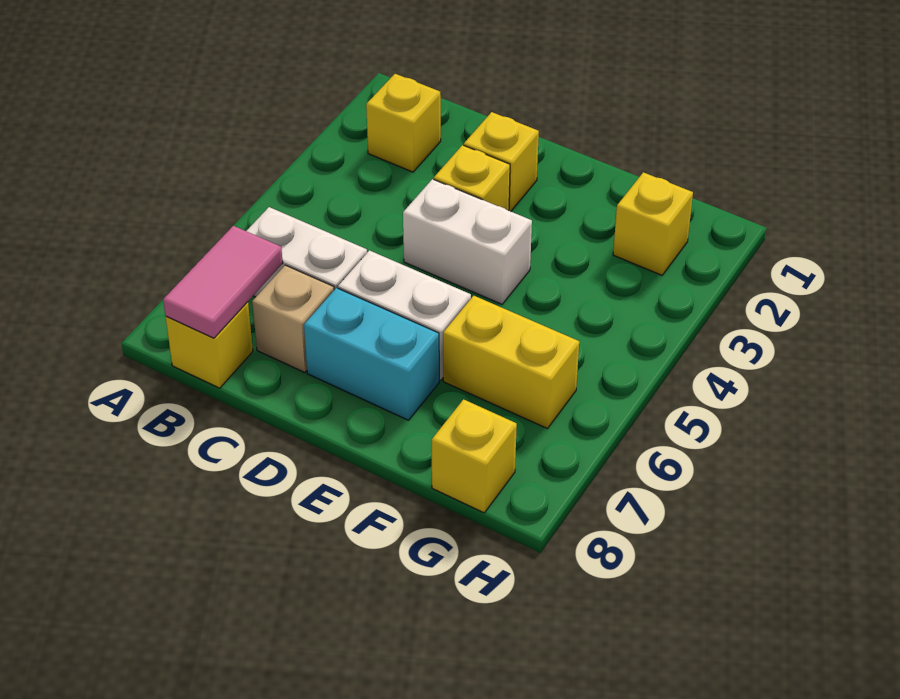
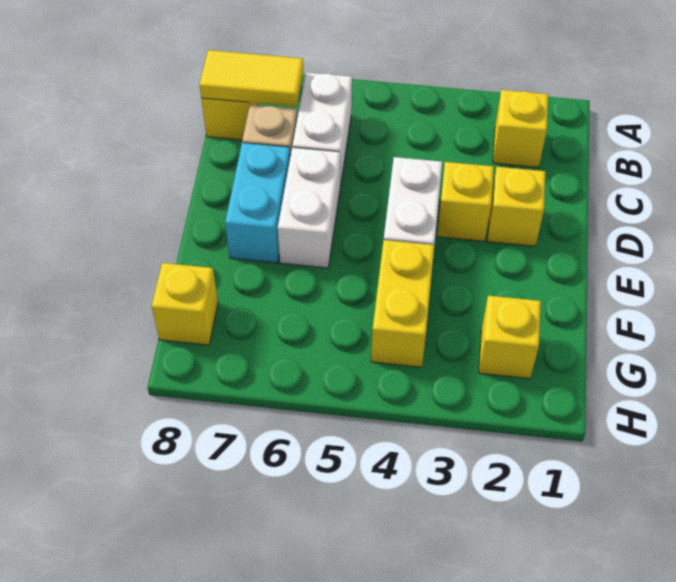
pink tile B7:B8 level 2 -> yellow tile B7:B8 level 2
yellow brick F6:G6 level 1 -> yellow brick F4:G4 level 1

